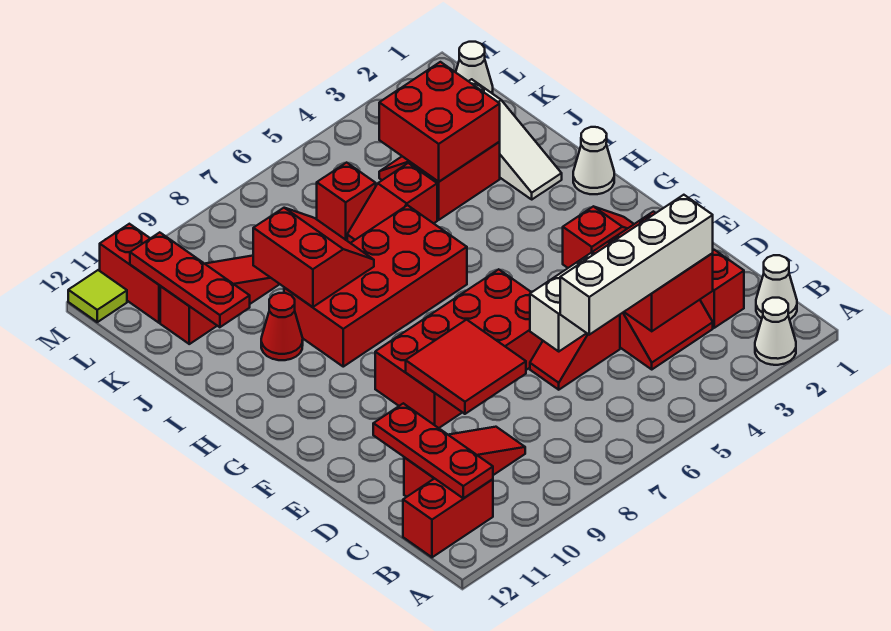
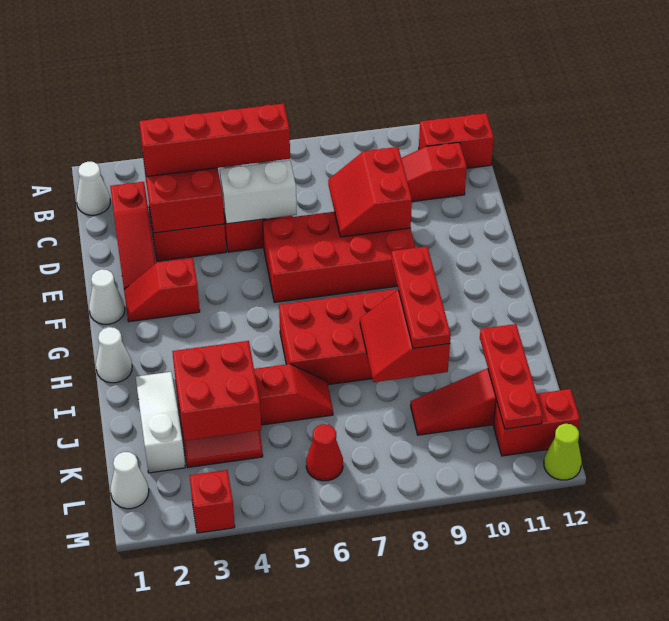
white cone A2 level 1 -> white cone F1 level 1
red plate B11:D11 level 2 -> red plate H9:J9 level 3
white brick C3:C6 level 3 -> red brick C3:C6 level 3
red tile D8:E9 level 2 -> red slope D8:E9 level 2 top 9
red cone I10 level 1 -> red cone L6 level 1
red brick K6 level 1 -> red brick M3 level 1
red brick L11:M11 level 1 -> red brick L11:L12 level 1
lime tile M12 level 1 -> lime cone M12 level 1

